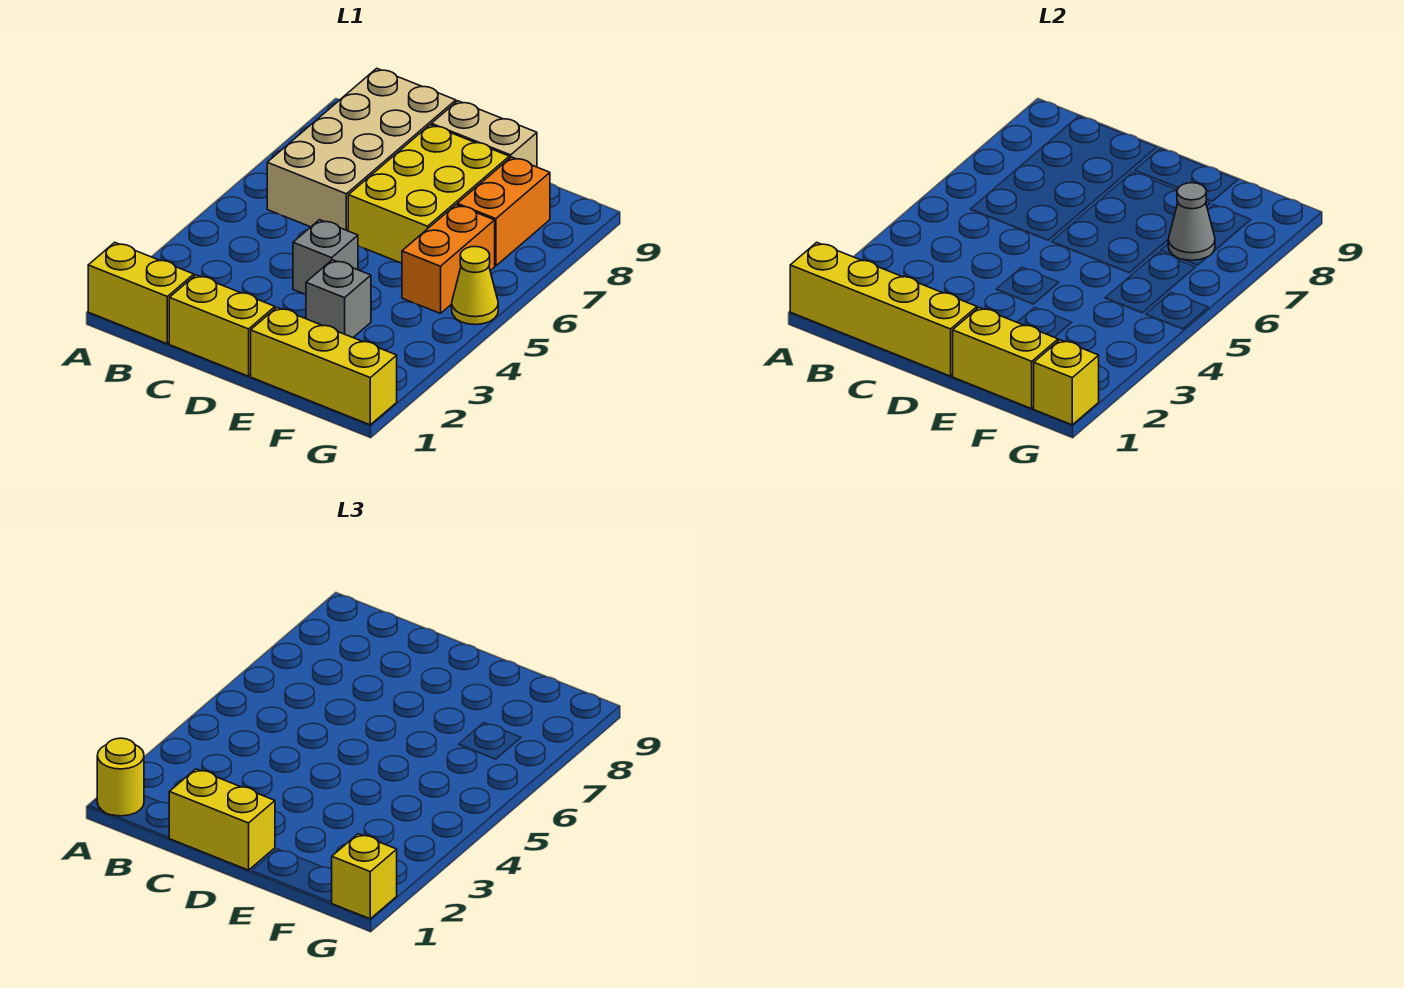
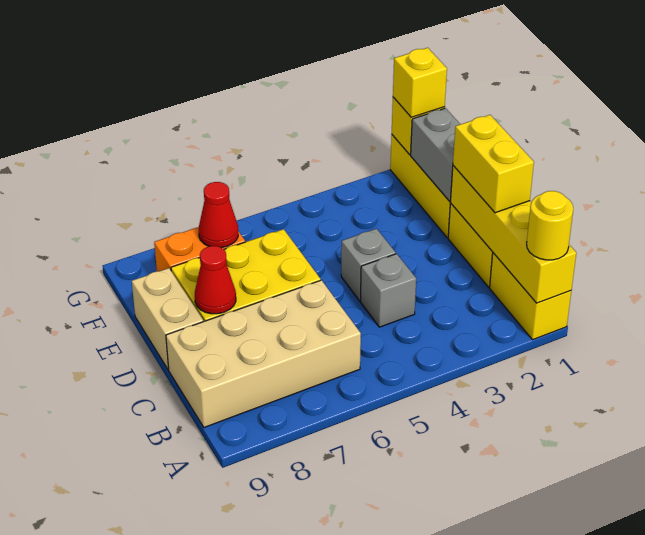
none -> red cone D8 level 2
yellow brick E1:F1 level 2 -> grey brick E1:F1 level 2
grey brick E3 level 1 -> grey brick C4 level 1
orange brick F5:F6 level 1 -> none
grey cone F7 level 2 -> red cone F7 level 2
yellow cone G5 level 1 -> none

